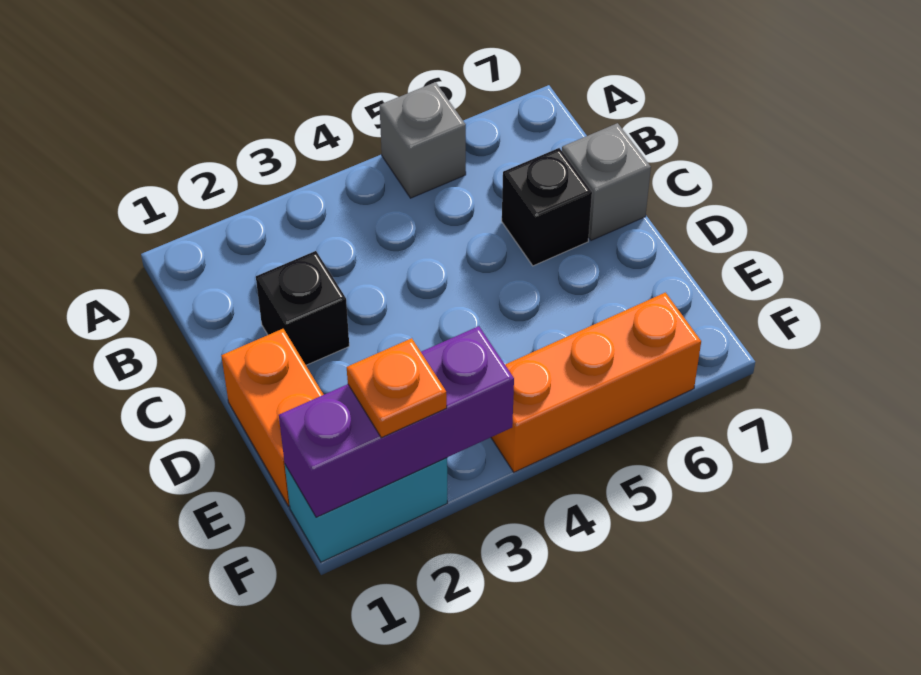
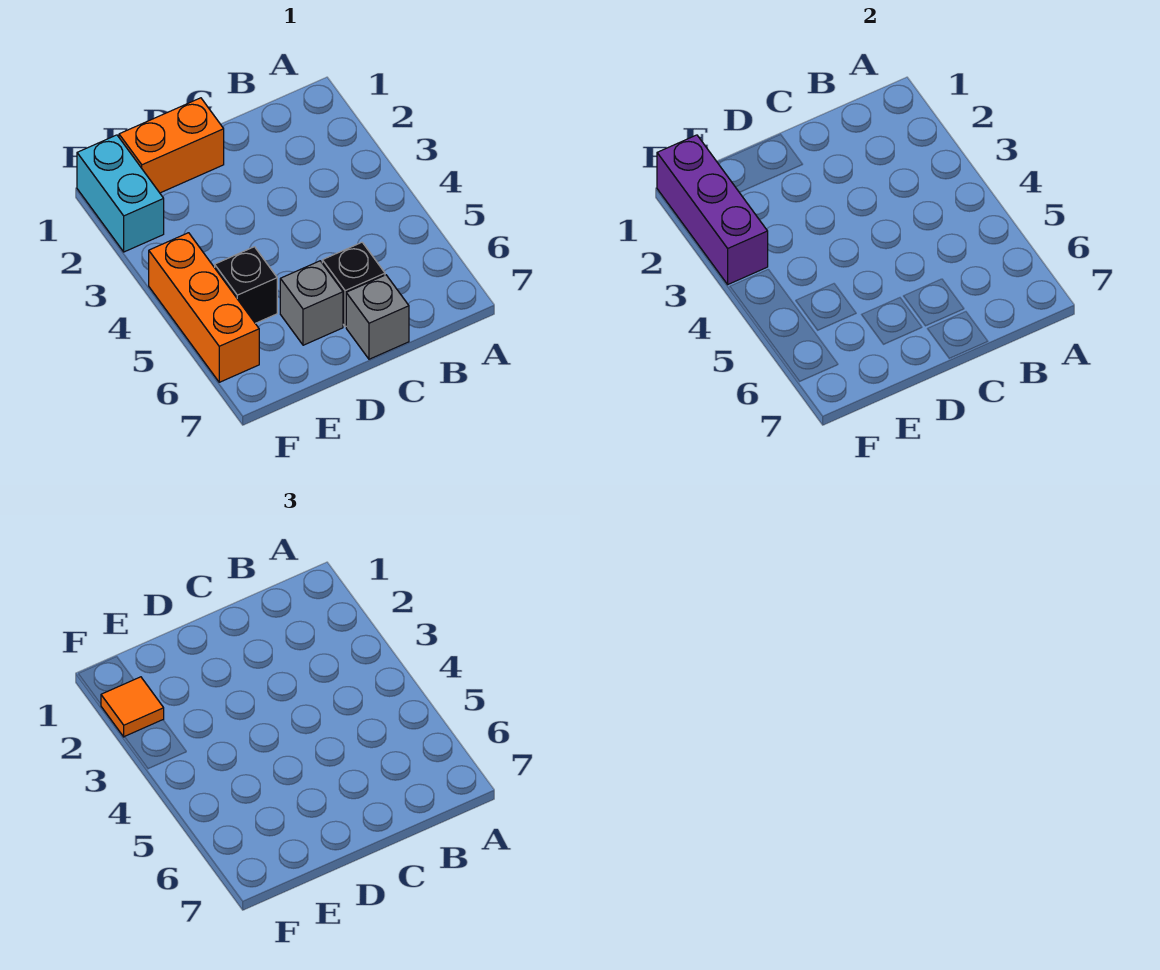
grey brick A5 level 1 -> grey brick D6 level 1
black brick C2 level 1 -> black brick E5 level 1
orange plate F2 level 3 -> orange tile F2 level 3

